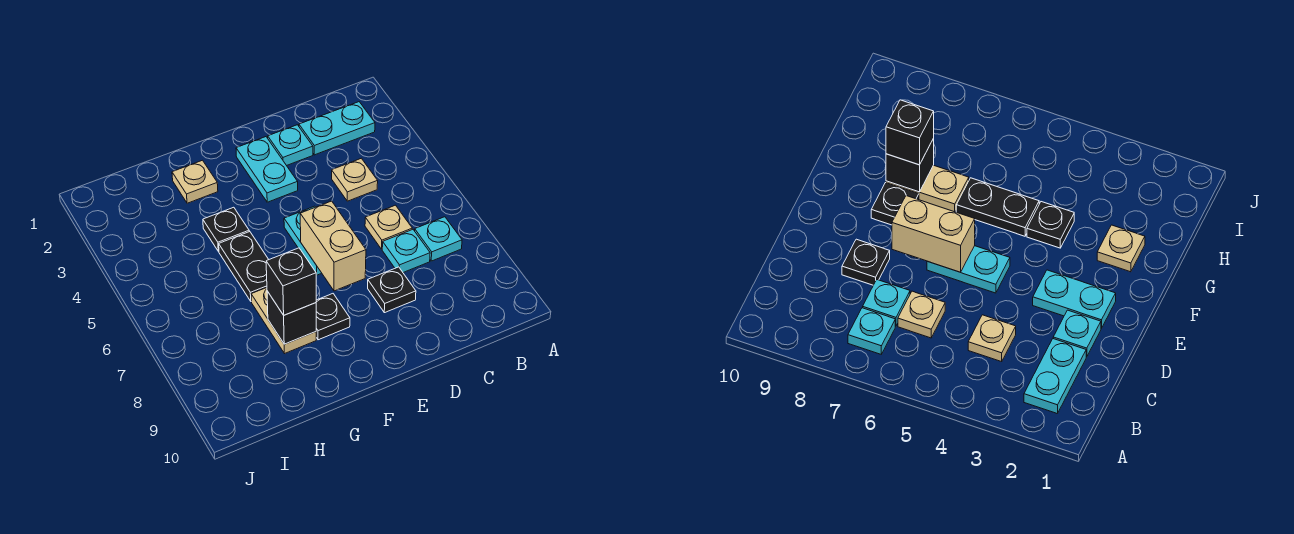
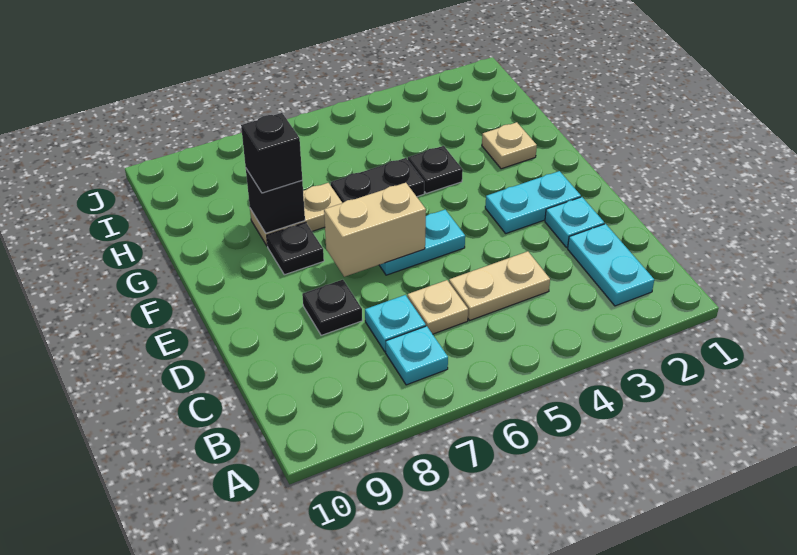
tan plate C4 level 1 -> tan plate C4:C5 level 1

